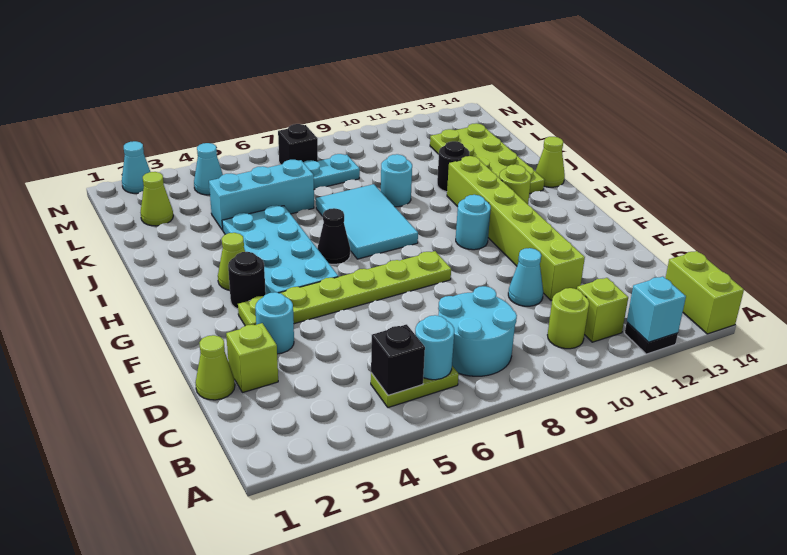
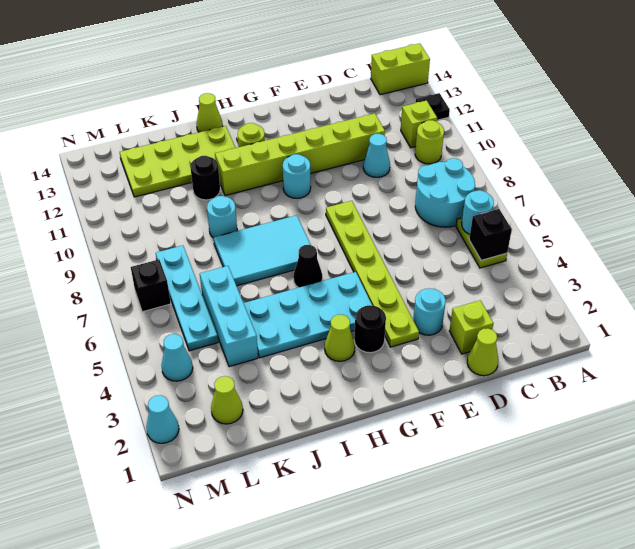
cyan brick A12 level 2 -> none

